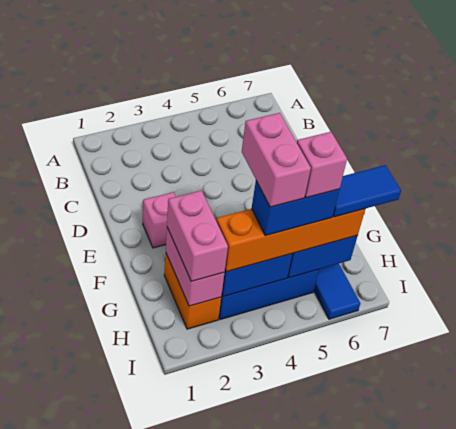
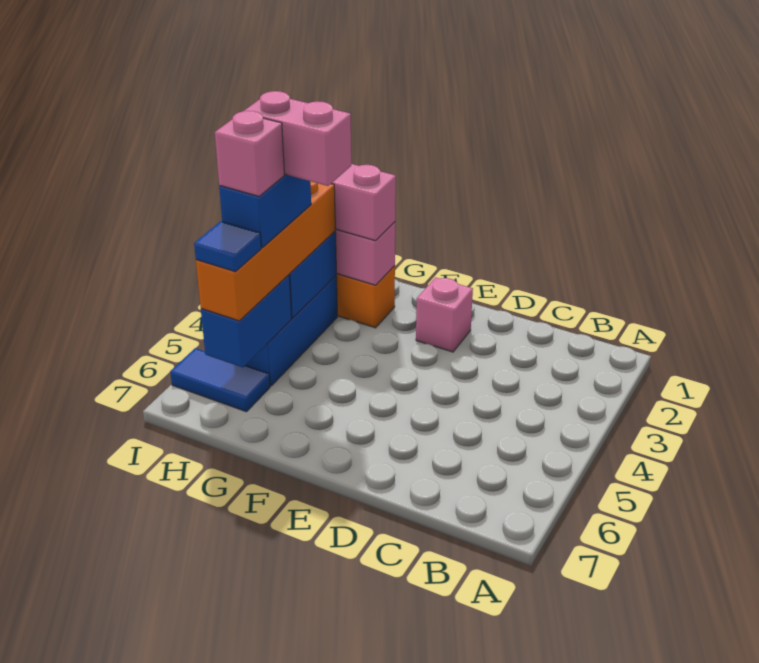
blue tile H6:H7 level 4 -> blue tile H6 level 4

